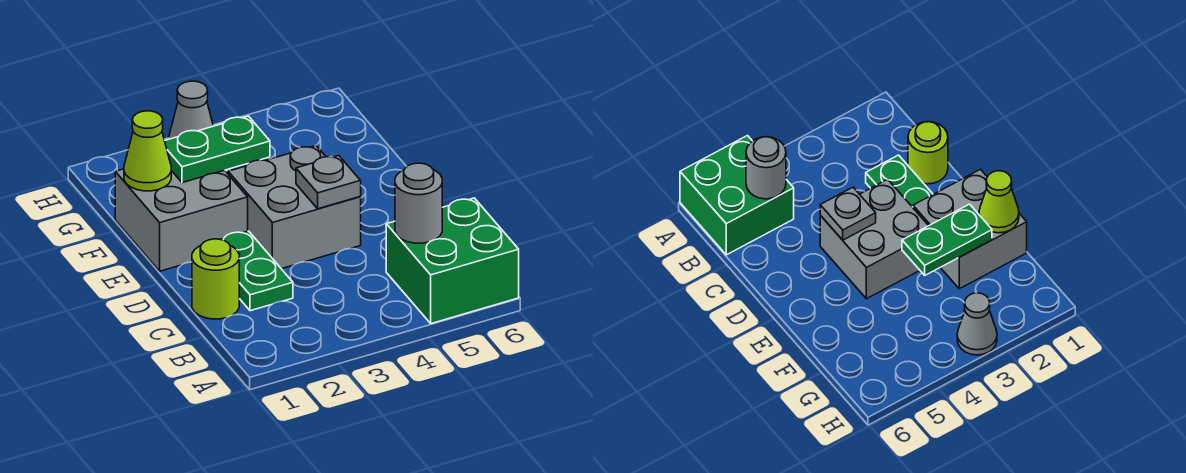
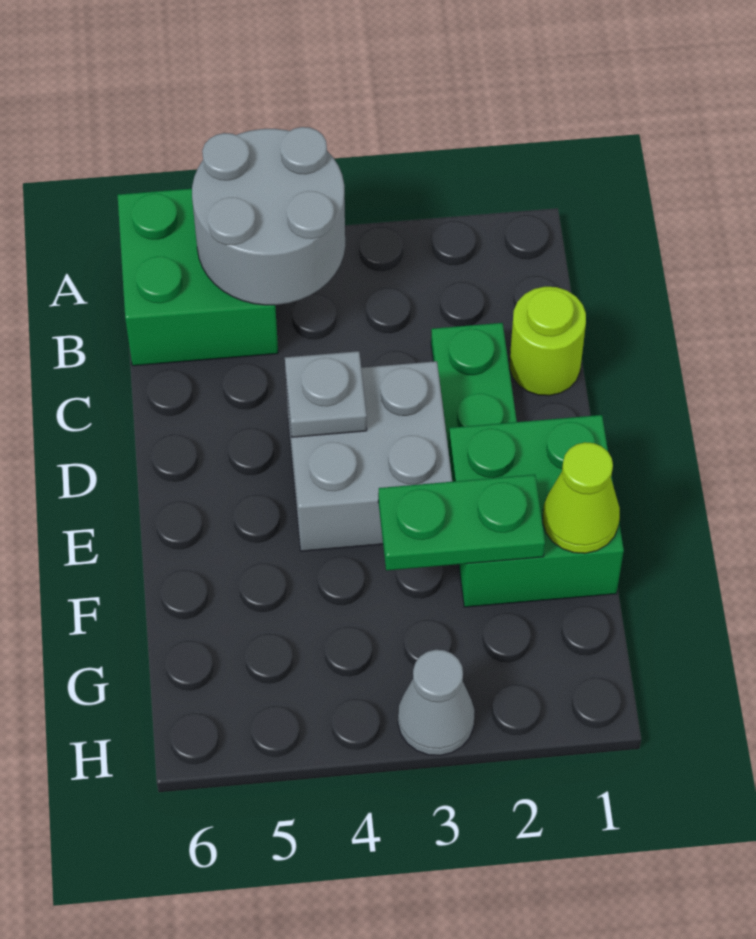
grey round brick B5 level 2 -> grey round brick A4:B5 level 2
grey brick E1:F2 level 1 -> green brick E1:F2 level 1

